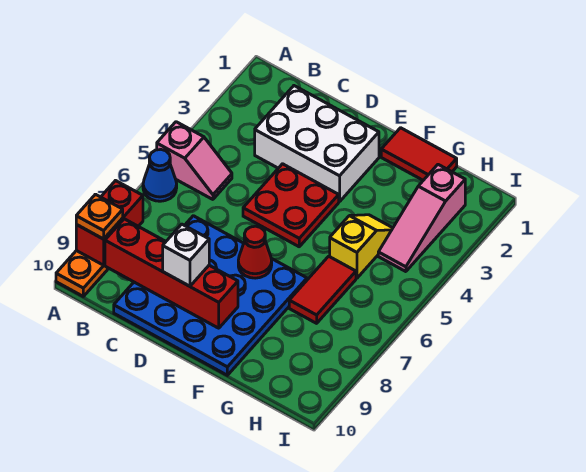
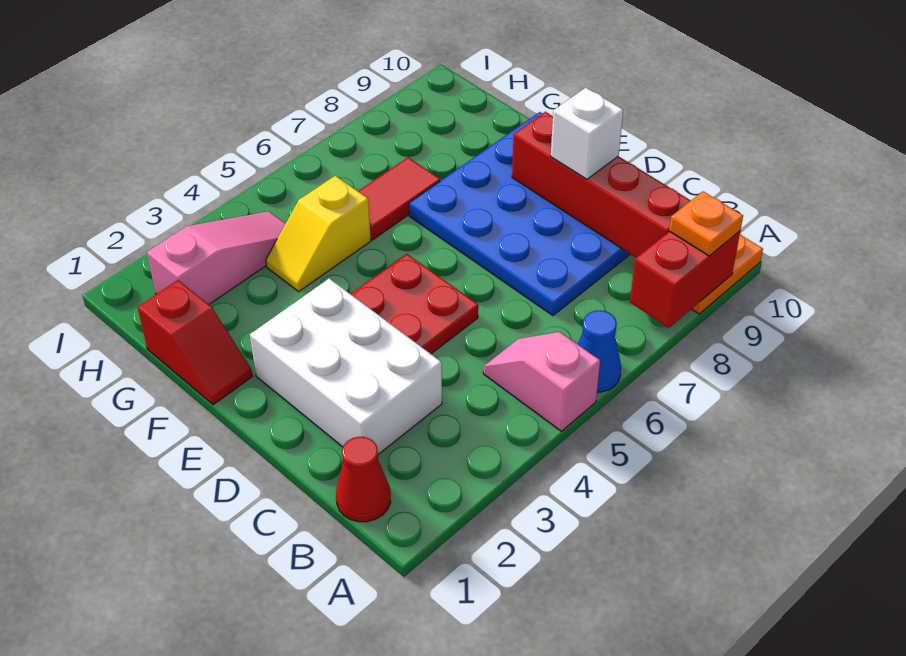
red cone E7 level 2 -> red cone B1 level 1
red tile F1:G1 level 1 -> red slope F1:G1 level 1 top G

